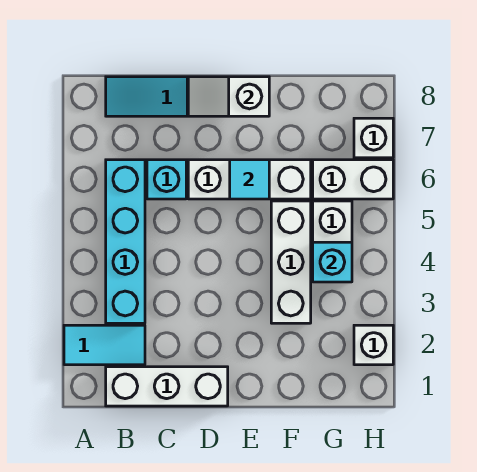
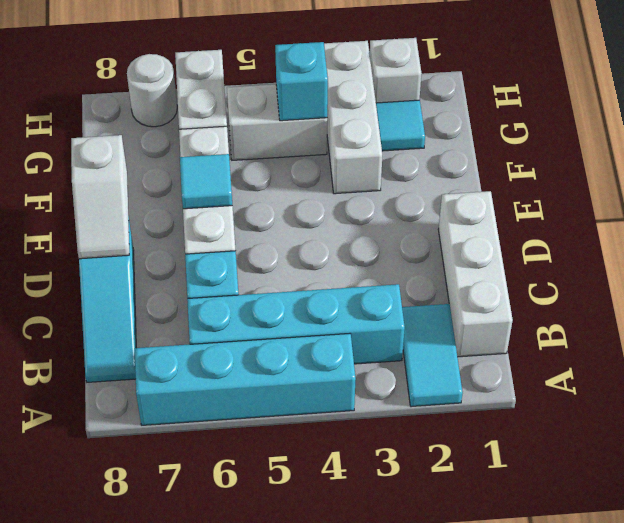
none -> cyan brick A4:A7 level 1
white brick F3:F5 level 1 -> white brick F3:H3 level 1
none -> cyan tile G2 level 1
white brick H7 level 1 -> white round brick H7 level 1

